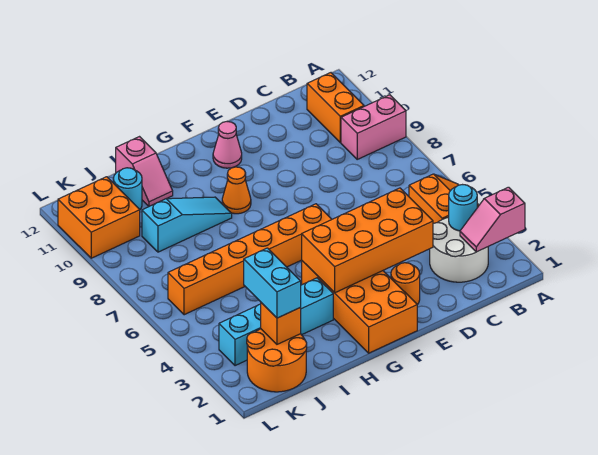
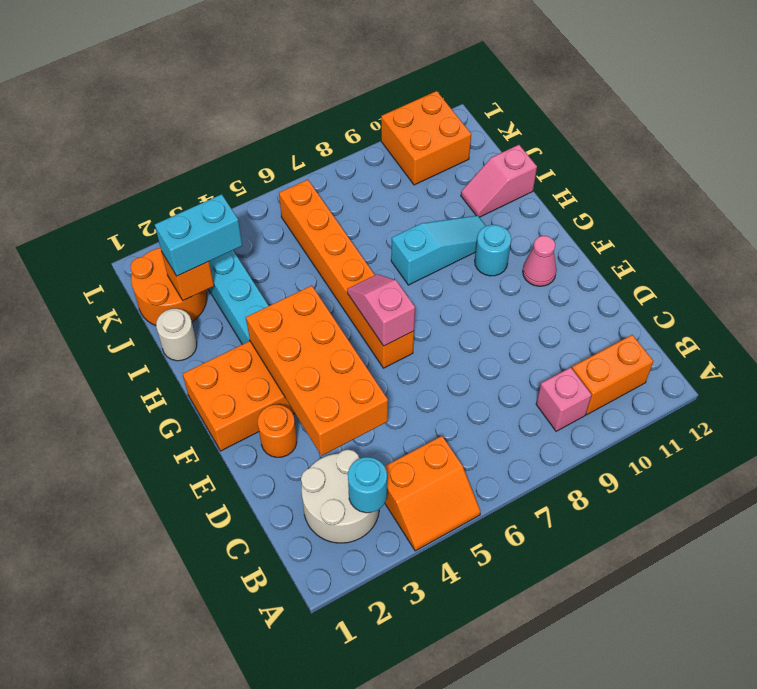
pink slope A2:B2 level 2 top A -> pink slope F6:G6 level 2 top F
pink brick A9:B9 level 1 -> pink brick B9 level 1
orange cone G9 level 1 -> none
cyan slope H9:J9 level 1 top J -> cyan slope H8:H10 level 1 top 8
none -> white round brick I1 level 1
cyan round brick J11 level 1 -> cyan round brick G10 level 1

